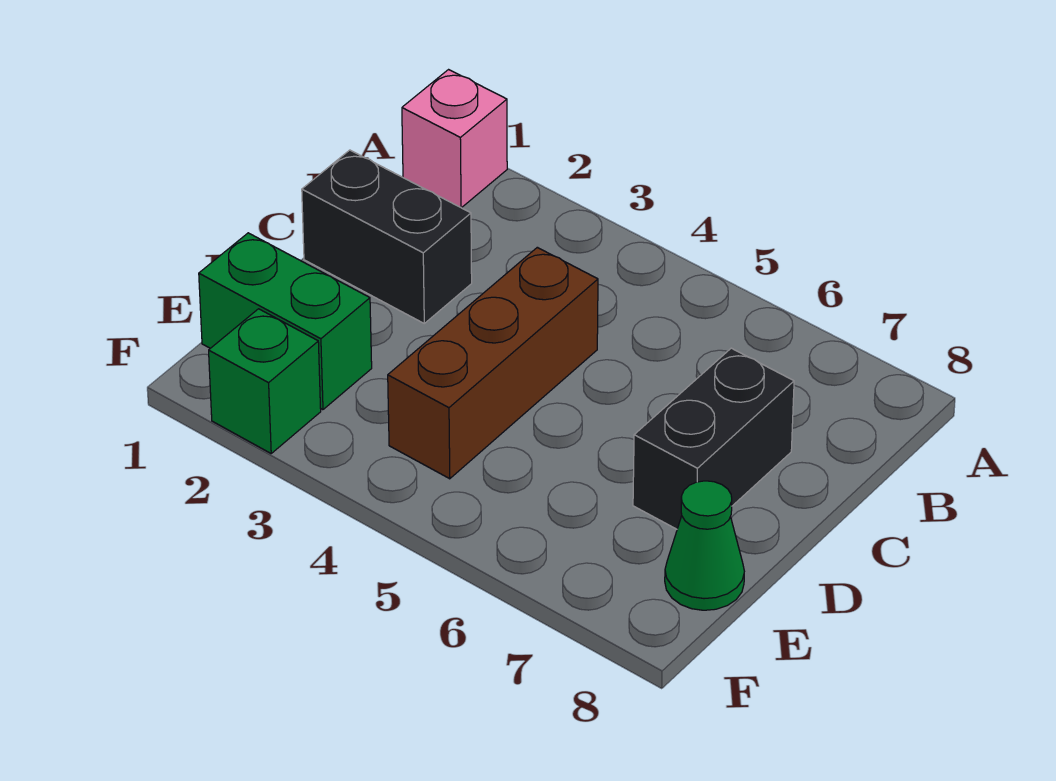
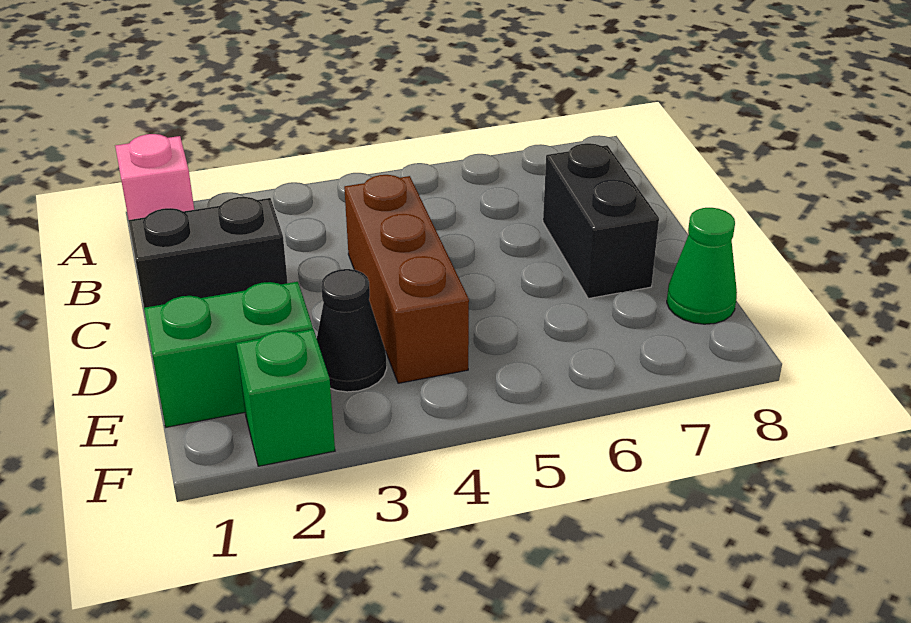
none -> black cone E3 level 1

